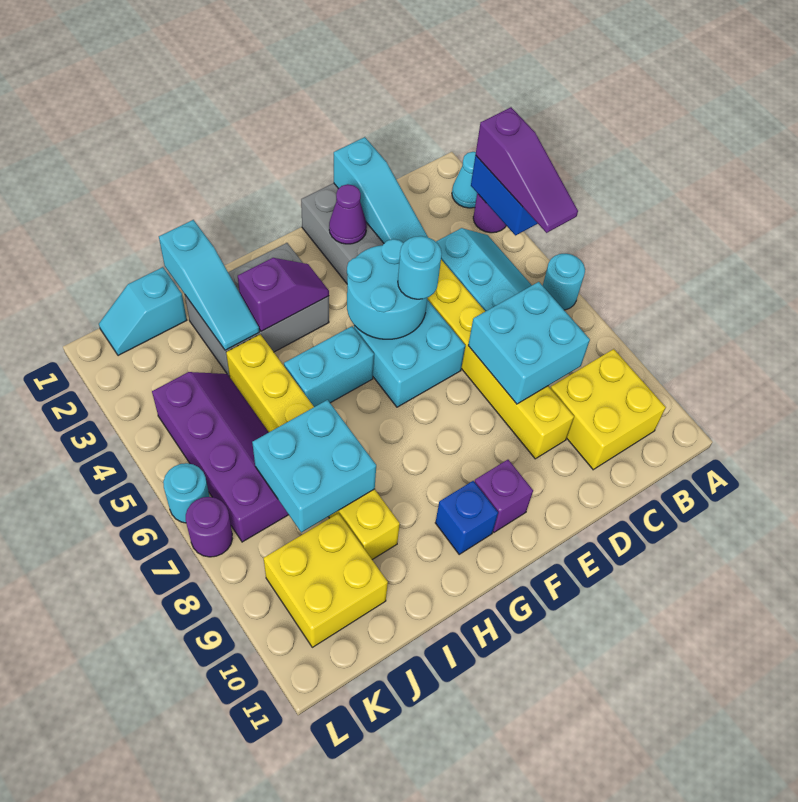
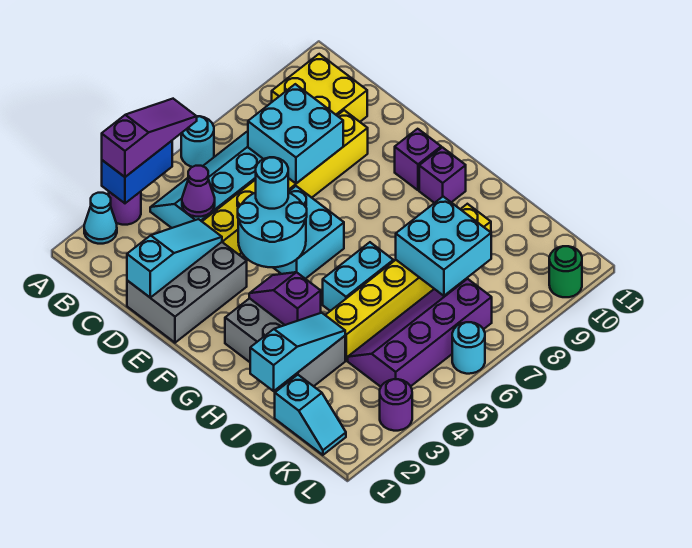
purple cone E2 level 2 -> purple cone C4 level 2
cyan brick G5:H5 level 1 -> cyan brick H5:H6 level 1
blue brick G10 level 1 -> purple brick G10 level 1
yellow brick J9:K10 level 1 -> none
purple round brick L7 level 1 -> purple round brick L3 level 1
none -> green round brick L10 level 1

